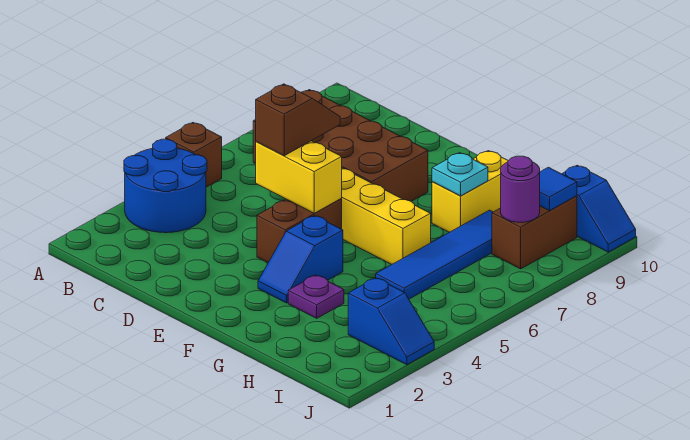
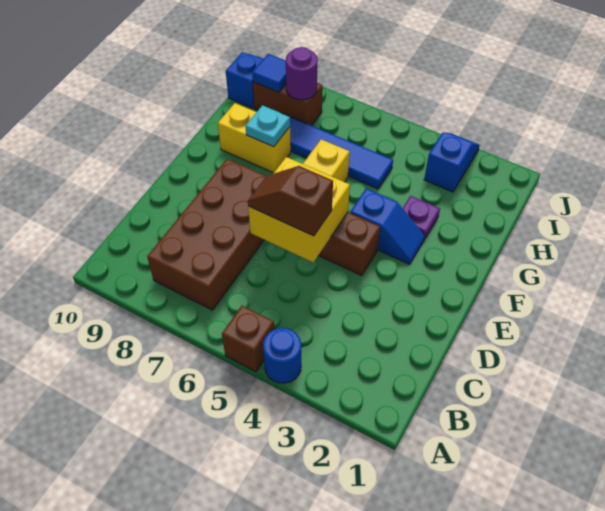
blue round brick A3:B4 level 1 -> blue round brick A4 level 1
yellow brick D5:E5 level 2 -> yellow brick D5:E6 level 2

